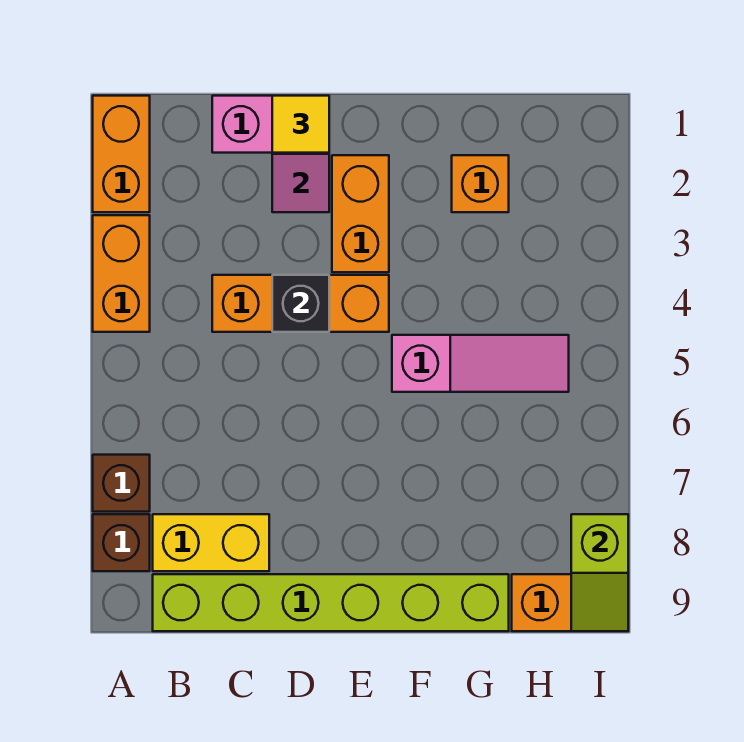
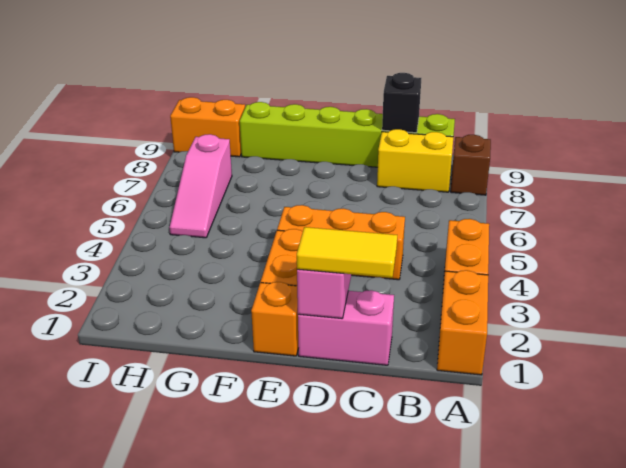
brown brick A7 level 1 -> none
yellow tile D1 level 3 -> yellow tile C1:D1 level 3
black brick D4 level 2 -> black brick C9 level 2
pink slope F5:H5 level 1 top F -> pink slope H5:H7 level 1 top 7
orange brick G2 level 1 -> orange brick E1 level 1
lime slope I8:I9 level 2 top 8 -> none

